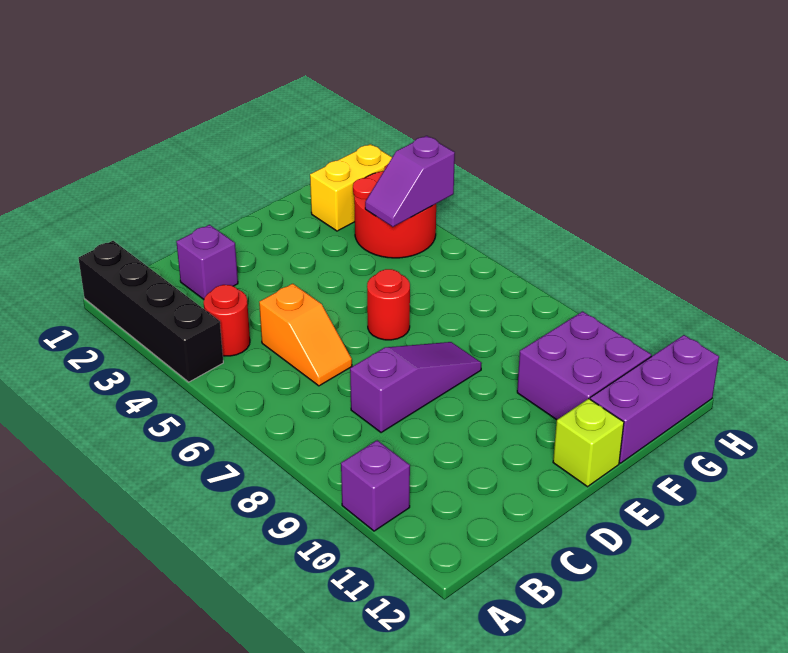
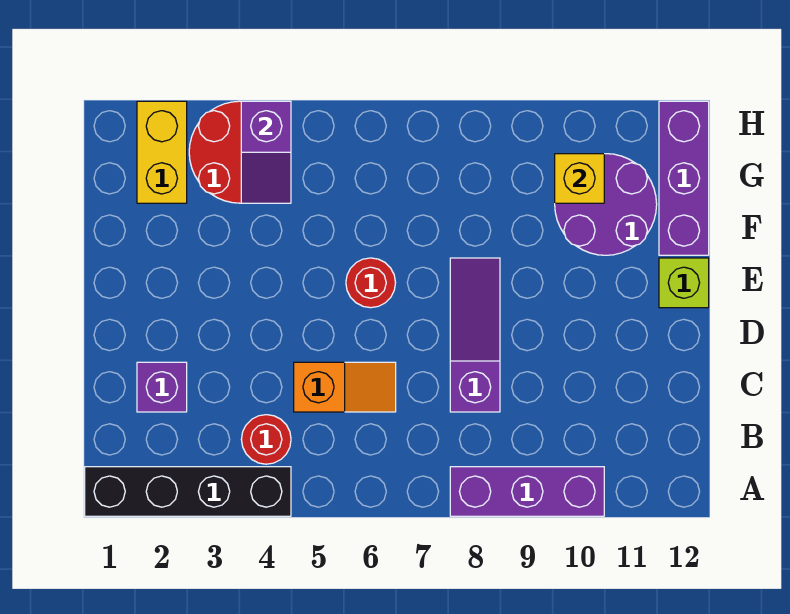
purple brick A10 level 1 -> purple brick A8:A10 level 1
purple brick F10:G11 level 1 -> purple round brick F10:G11 level 1
none -> yellow brick G10 level 2

